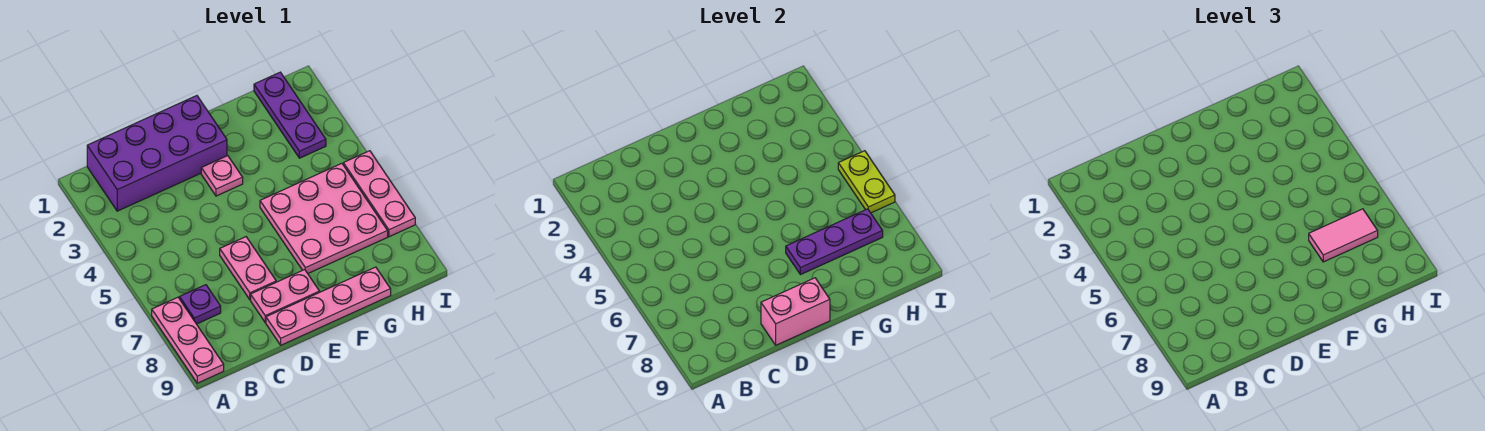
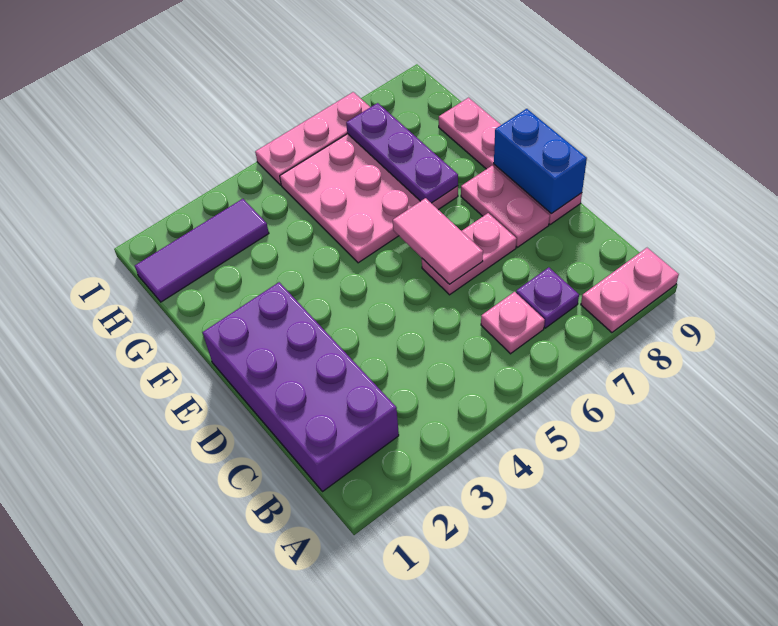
pink plate A7:A9 level 1 -> pink plate A8:A9 level 1
pink brick D9:E9 level 2 -> blue brick D9:E9 level 2
pink plate E3 level 1 -> pink plate B6 level 1
pink tile G7:H7 level 3 -> pink tile D6:E6 level 2
purple plate H1:H3 level 1 -> purple tile H1:H3 level 1
lime plate I5:I6 level 2 -> none

